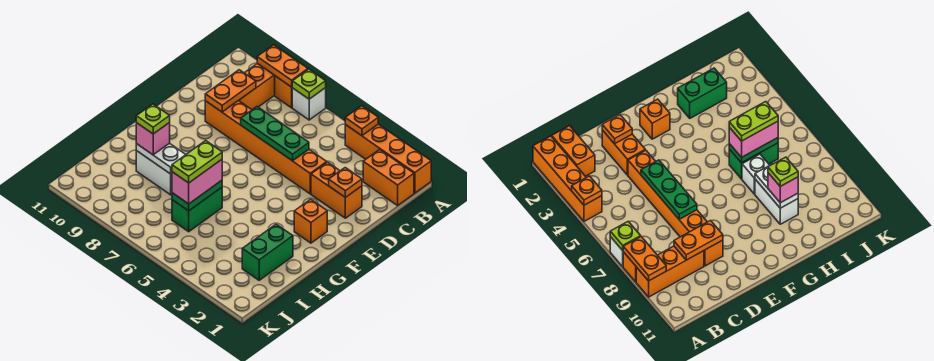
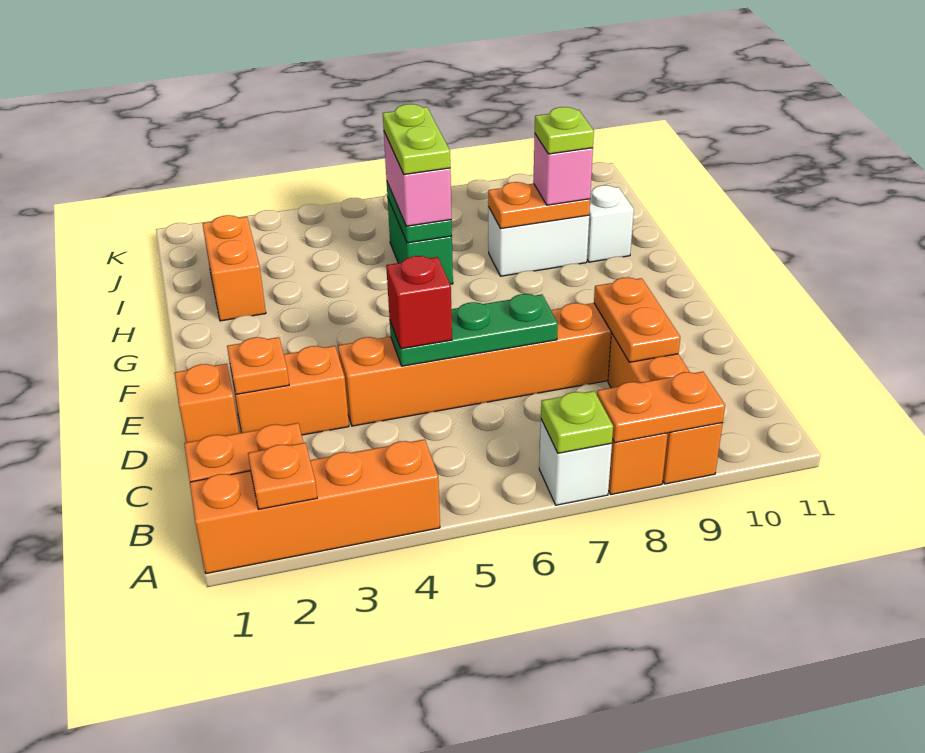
orange plate A4 level 2 -> orange plate A2 level 2
none -> red brick D5 level 3
orange brick F2 level 1 -> orange brick D1 level 1
green brick H2:I2 level 1 -> orange brick H2:I2 level 1
white brick H7 level 1 -> white brick H10 level 1
white plate H8:H9 level 2 -> orange plate H8:H9 level 2

